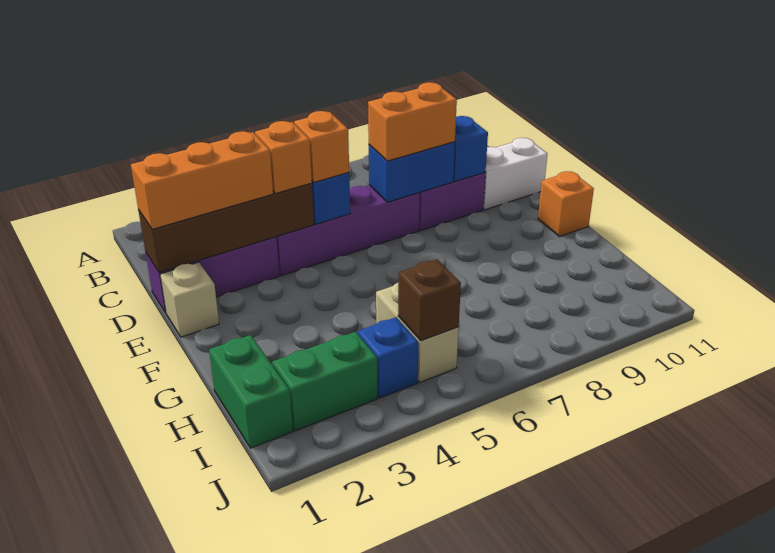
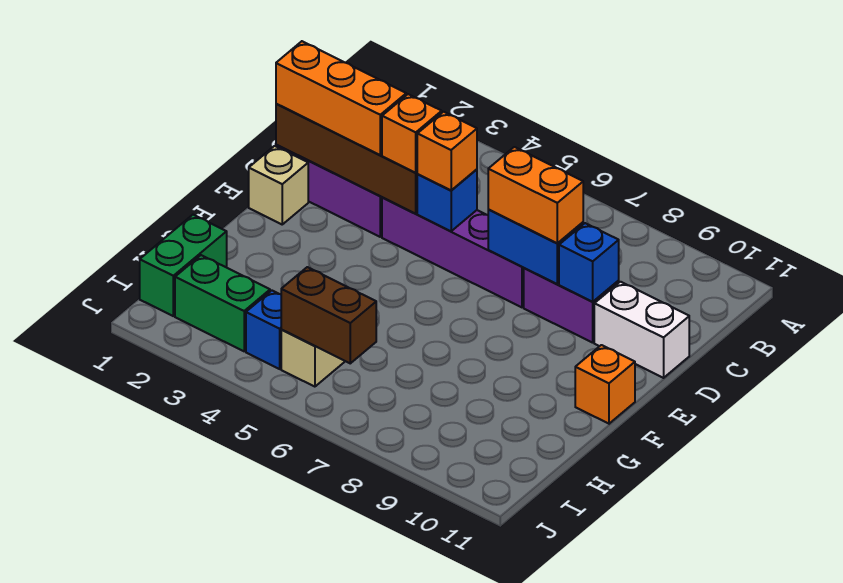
brown brick I5 level 2 -> brown brick I5:I6 level 2

